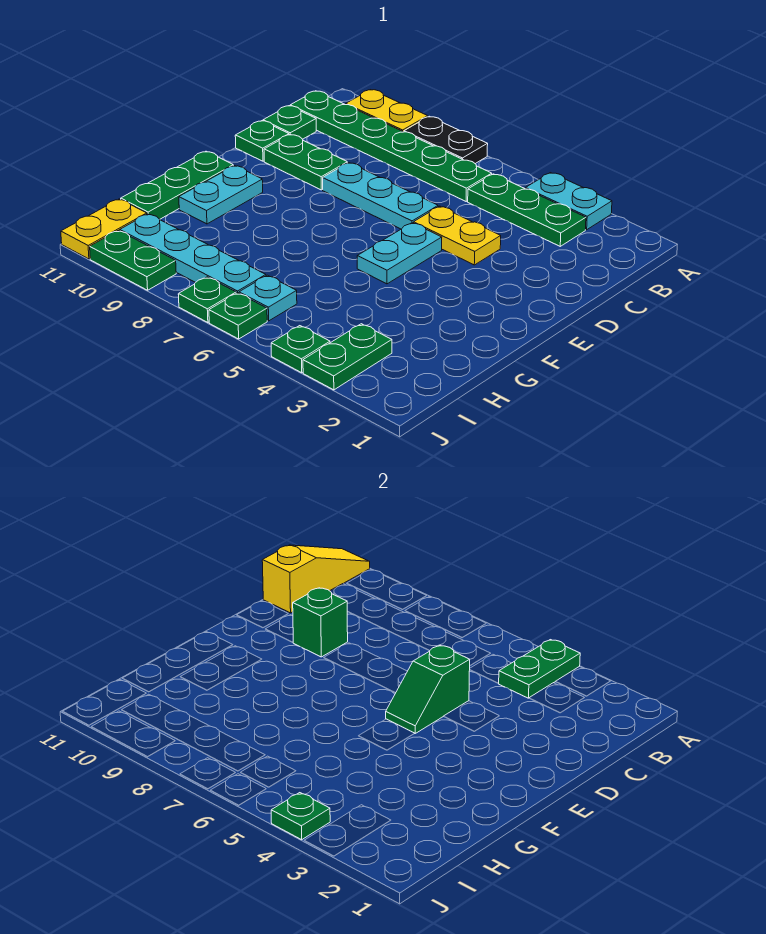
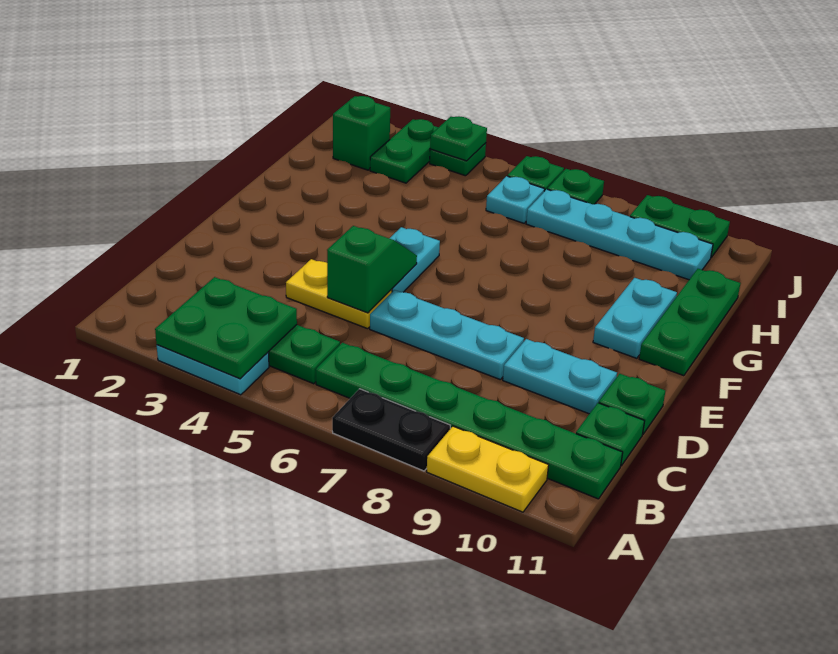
green plate A4:B4 level 2 -> green plate A3:B4 level 2
yellow slope A11:C11 level 2 top C -> none
green plate D9:D10 level 1 -> cyan plate D9:D10 level 1
green brick D9 level 2 -> green brick I2 level 1
yellow plate I11:J11 level 1 -> none

